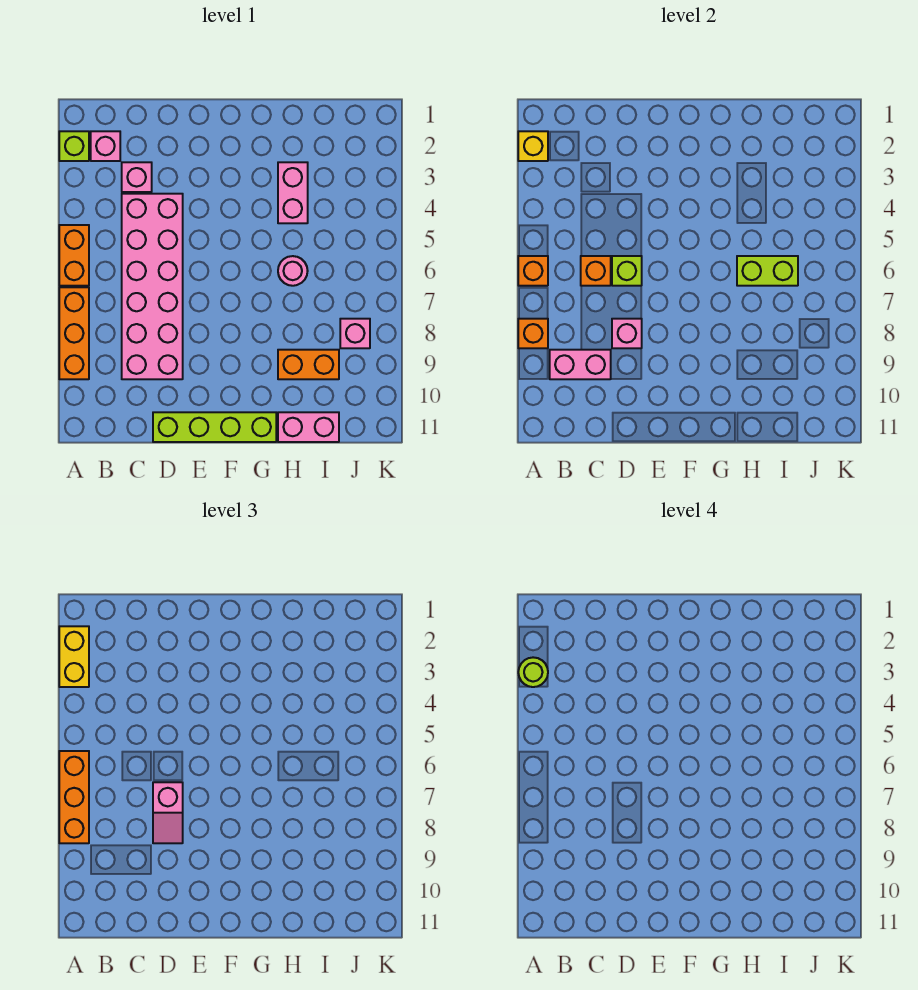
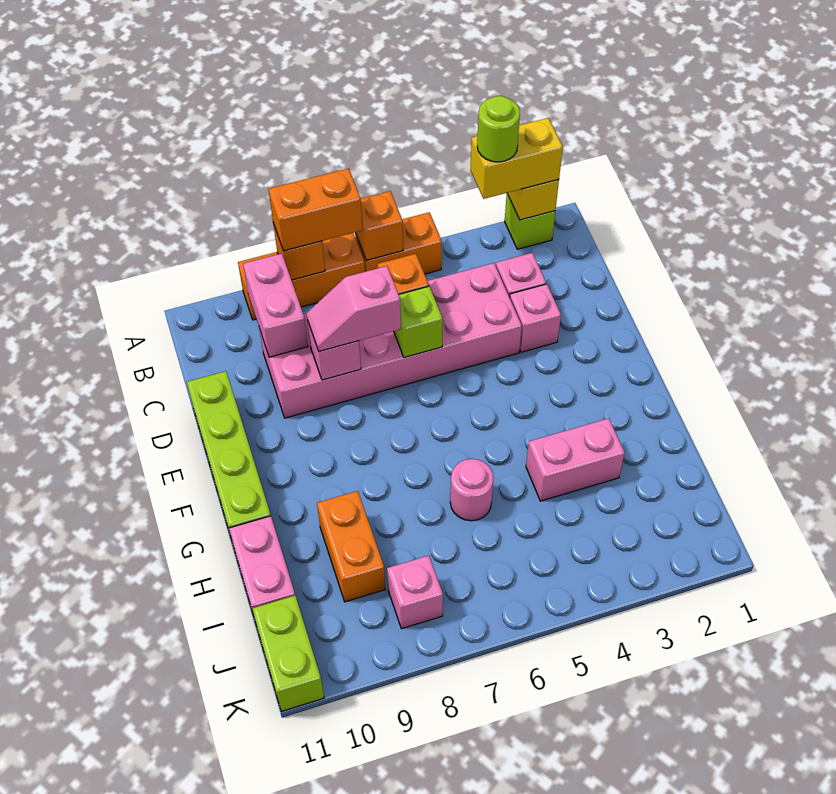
orange brick A6:A8 level 3 -> orange brick A7:A8 level 3
pink brick B2 level 1 -> pink brick D3 level 1
lime brick H6:I6 level 2 -> lime brick J11:K11 level 1

